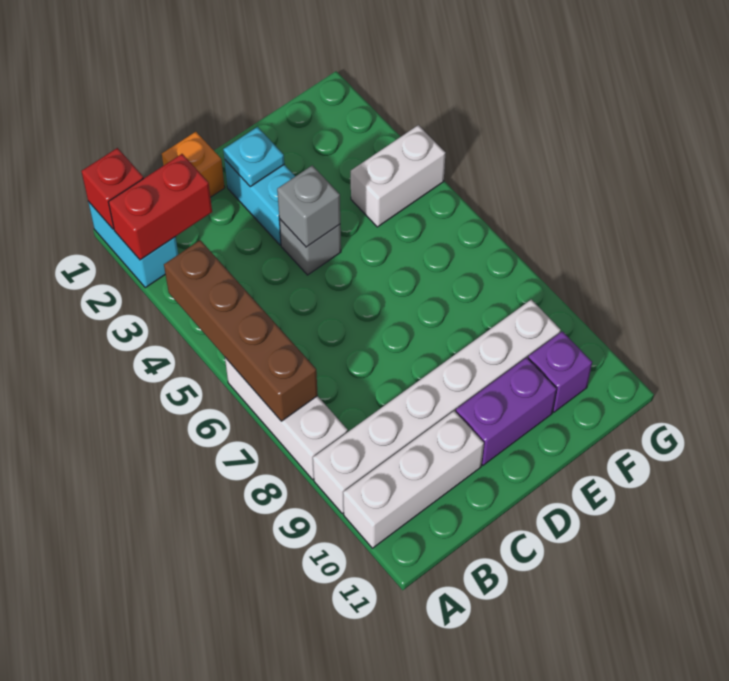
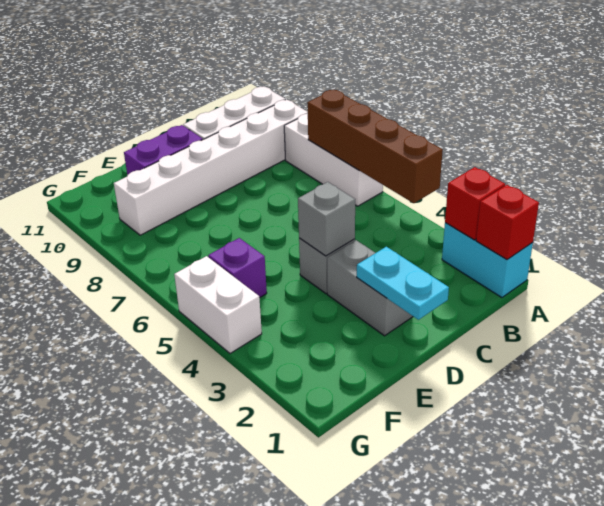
red brick A2:B2 level 2 -> red brick A2 level 2
orange brick C1 level 1 -> none
cyan brick D2:D3 level 1 -> grey brick D2:D3 level 1
cyan plate D2 level 2 -> cyan plate D1:D2 level 2
white brick F4:G4 level 1 -> white brick G4:G5 level 1
purple brick F10 level 1 -> purple brick F5 level 1

